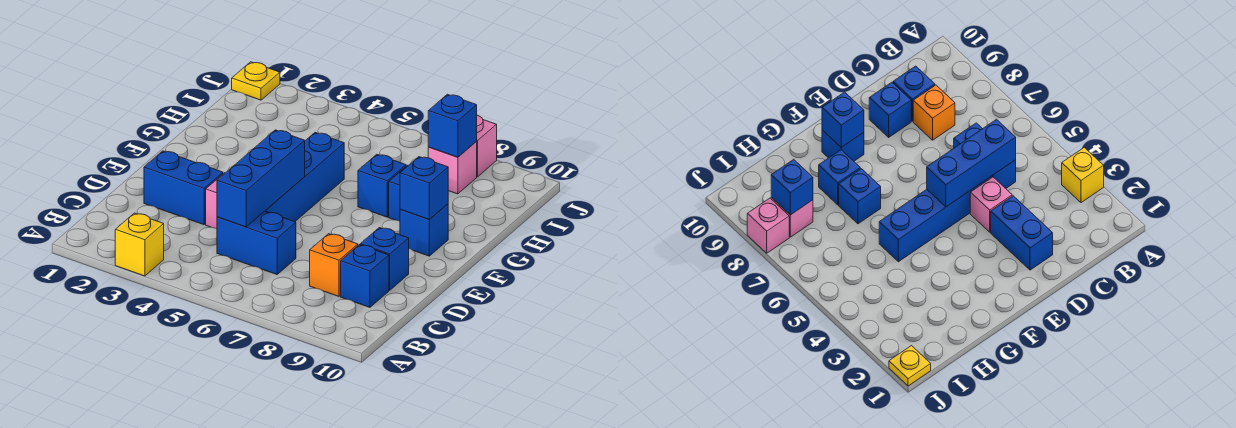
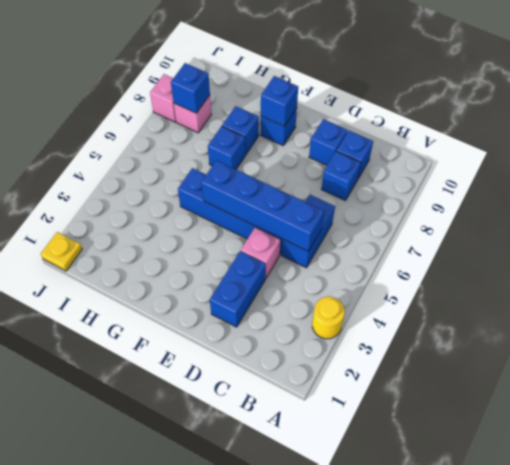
yellow brick A3 level 1 -> yellow round brick A3 level 1
blue brick C5:E5 level 2 -> blue brick C5:F5 level 2
orange brick C8 level 1 -> blue brick C8 level 1

